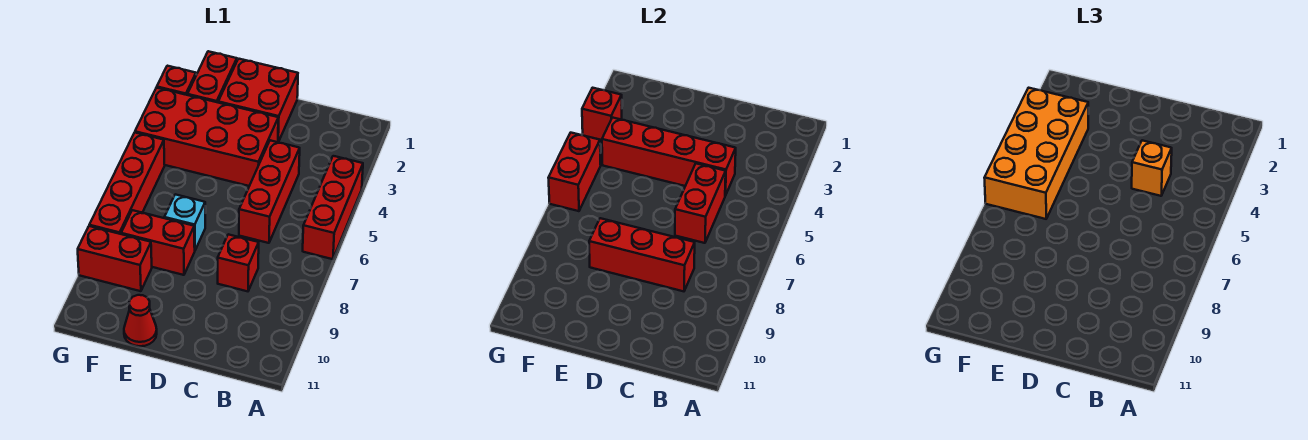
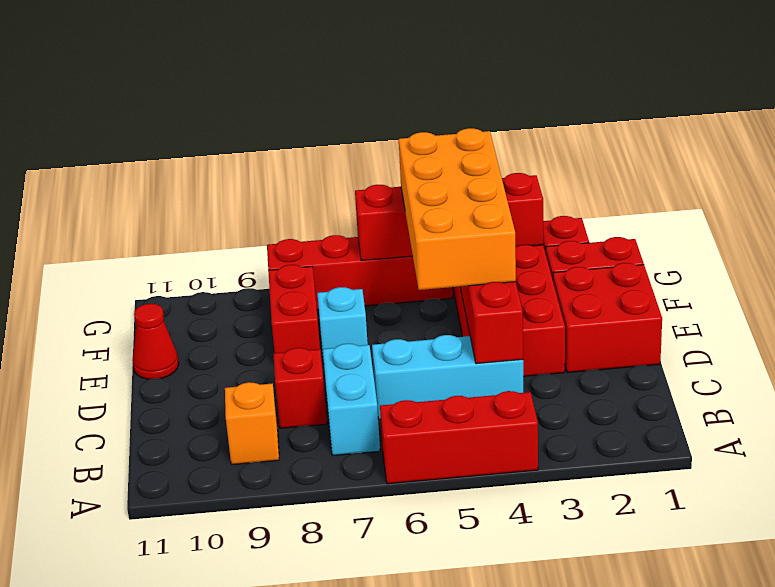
none -> cyan brick B7:C7 level 1
red brick C4:C6 level 1 -> cyan brick C4:C6 level 1
orange brick C4 level 3 -> orange brick B9 level 1
red brick C5:C6 level 2 -> none
red brick C8:E8 level 2 -> none
orange brick F3:G6 level 3 -> orange brick D4:G5 level 3
red brick F9:G9 level 1 -> none

